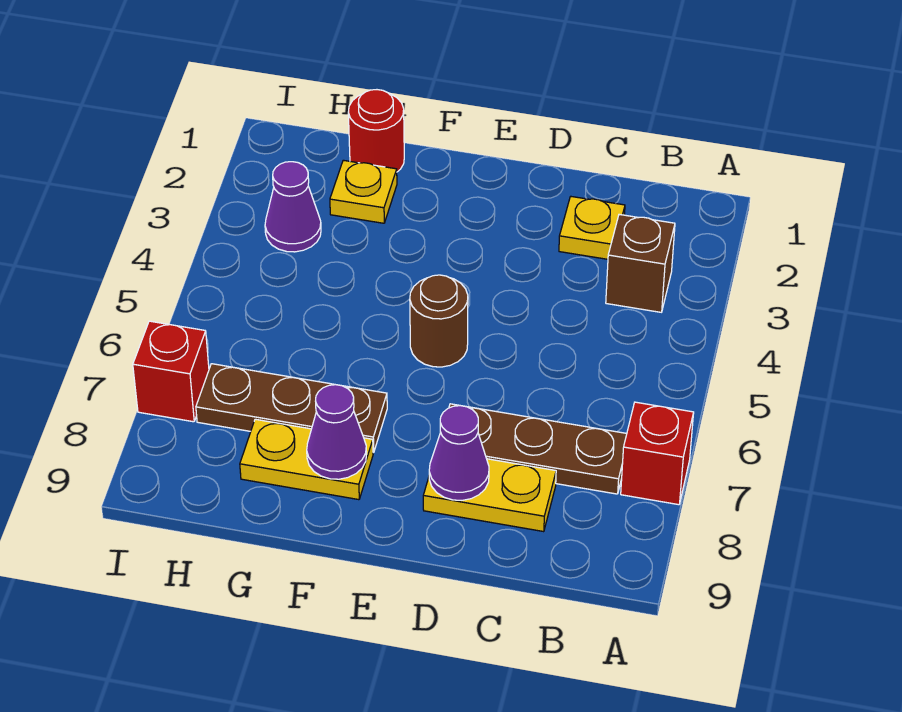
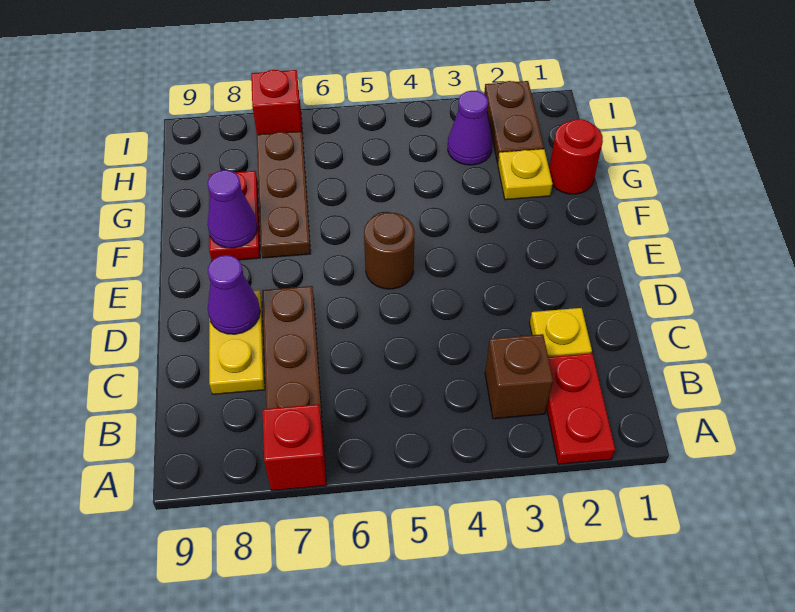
none -> red plate A2:B2 level 1
yellow plate F8:G8 level 1 -> red plate F8:G8 level 1
none -> brown plate H2:I2 level 1

